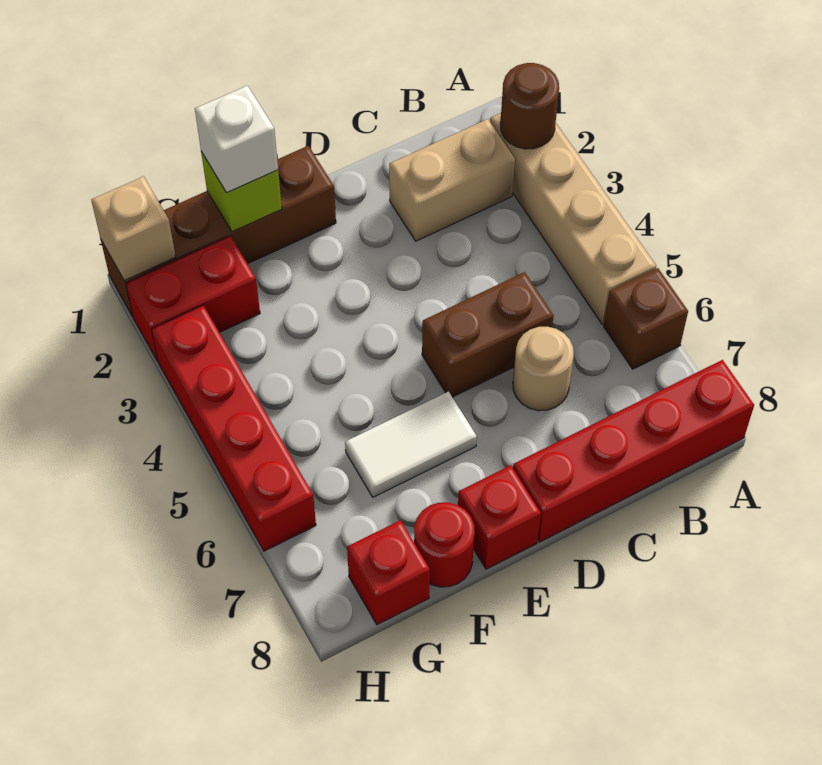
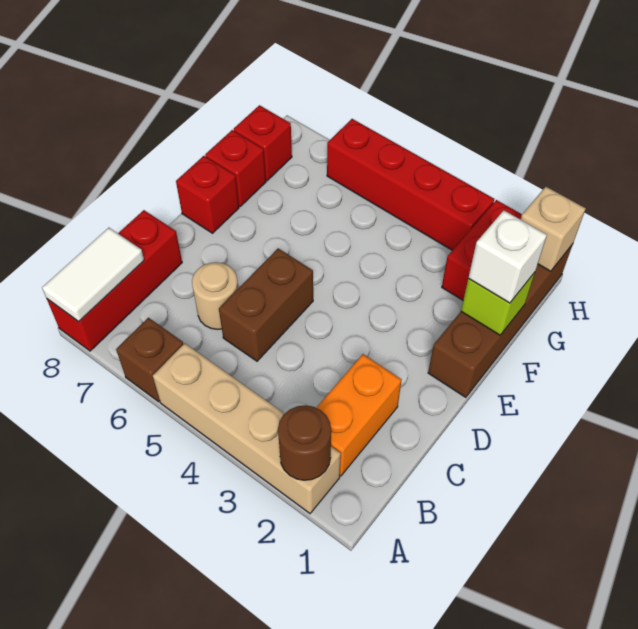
red brick A8:D8 level 1 -> red brick A8:C8 level 1
tan brick B2:C2 level 1 -> orange brick B2:C2 level 1
white tile E6:F6 level 1 -> white tile A8:B8 level 2
red round brick F8 level 1 -> red brick F8 level 1

